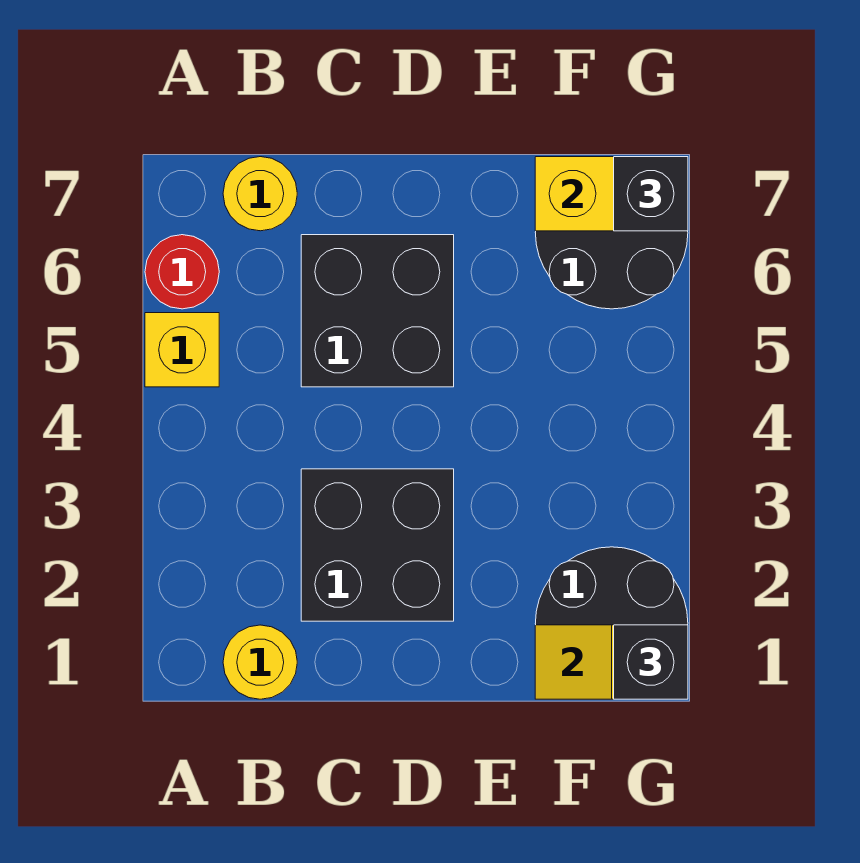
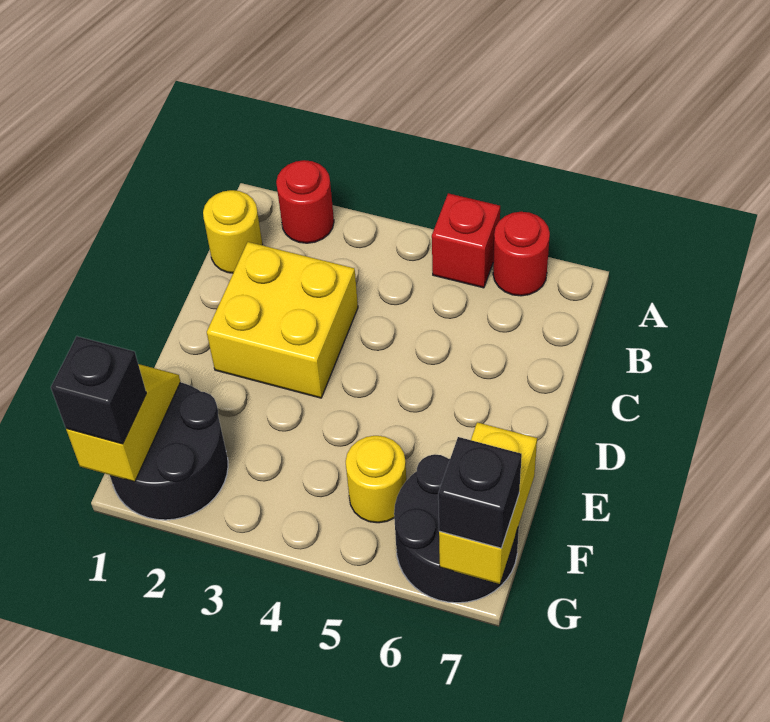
none -> red round brick A2 level 1
yellow brick A5 level 1 -> red brick A5 level 1
yellow round brick B7 level 1 -> yellow round brick F5 level 1
black brick C2:D3 level 1 -> yellow brick C2:D3 level 1
black brick C5:D6 level 1 -> none

